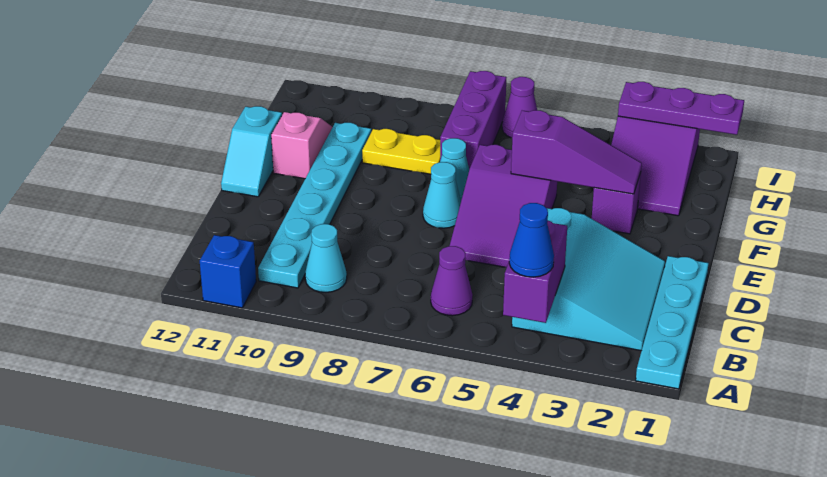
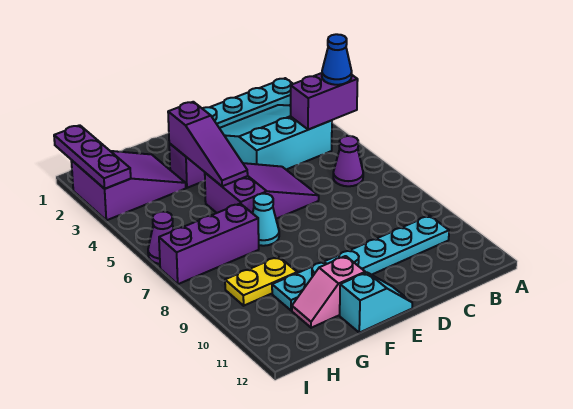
blue brick A11 level 1 -> none
cyan cone B9 level 1 -> none
cyan cone E7 level 1 -> none
purple slope F3:F5 level 2 top 5 -> purple slope F3:F5 level 2 top 3
yellow plate G8:G9 level 1 -> yellow plate G9:H9 level 1

